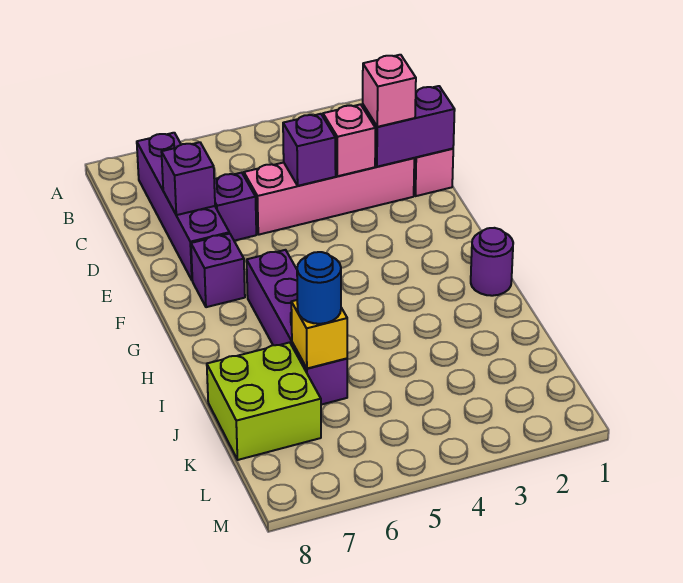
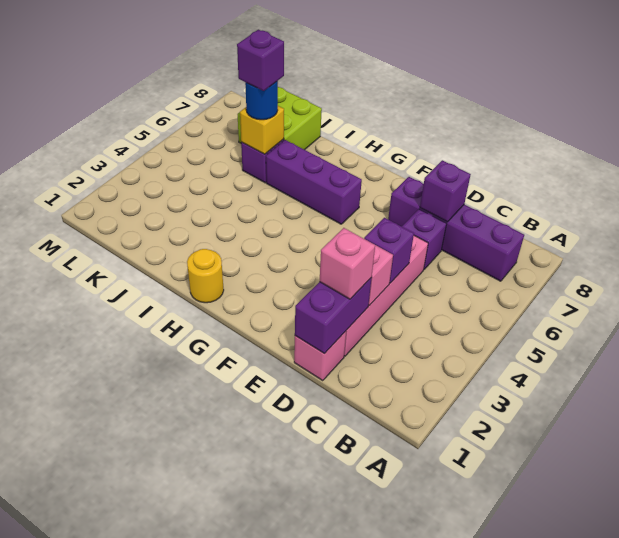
purple brick F7 level 1 -> purple brick J6 level 4
purple round brick H1 level 1 -> yellow round brick H1 level 1

